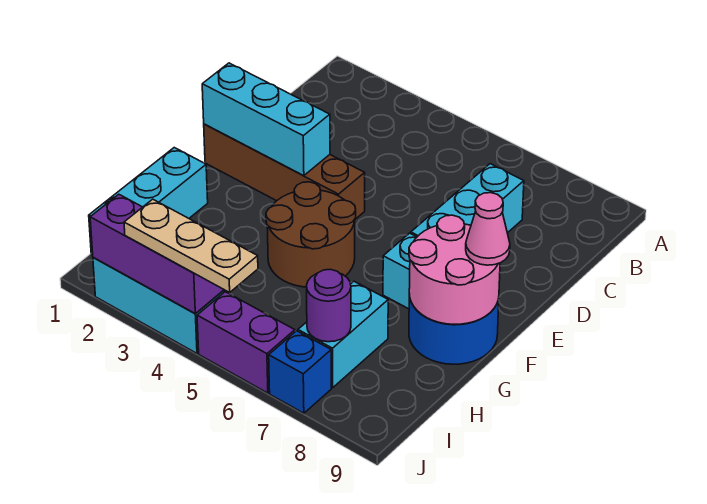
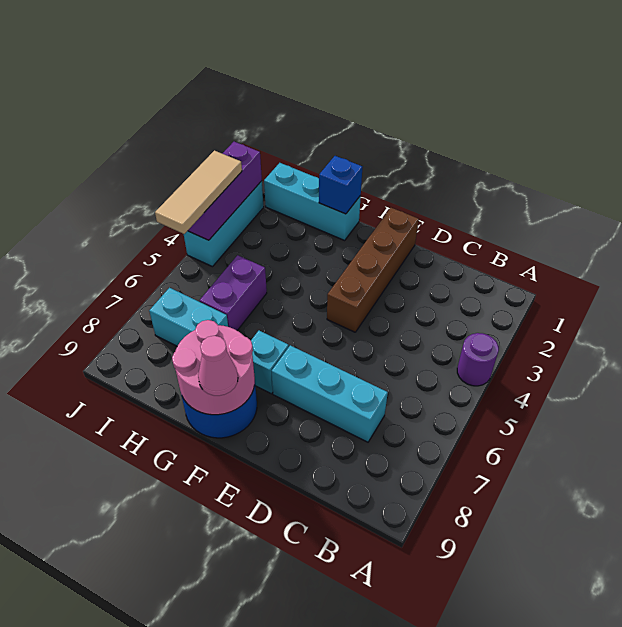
cyan brick E1:E3 level 2 -> none
brown round brick F4:G5 level 1 -> none
purple round brick I7 level 2 -> purple round brick A4 level 1
tan plate J3:J5 level 3 -> tan tile J3:J5 level 3
purple brick J5:J6 level 1 -> purple brick H5:H6 level 1
blue brick J7 level 1 -> blue brick G1 level 2

